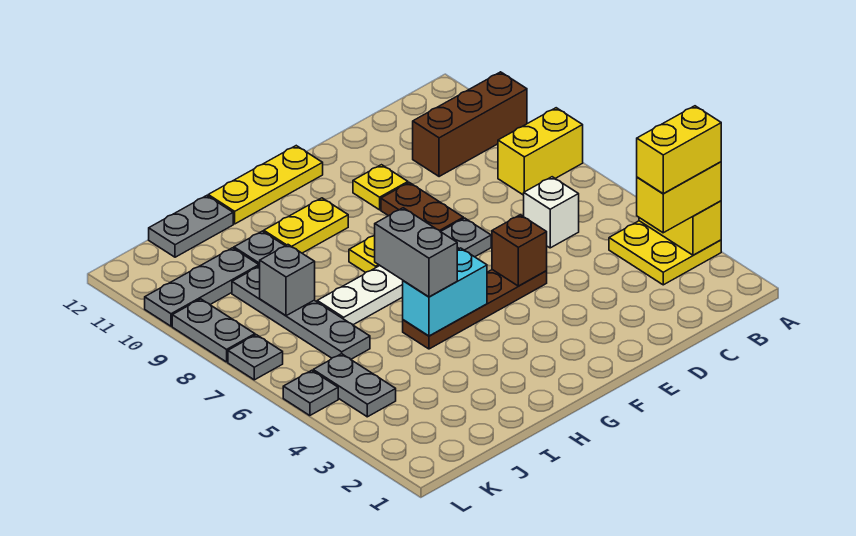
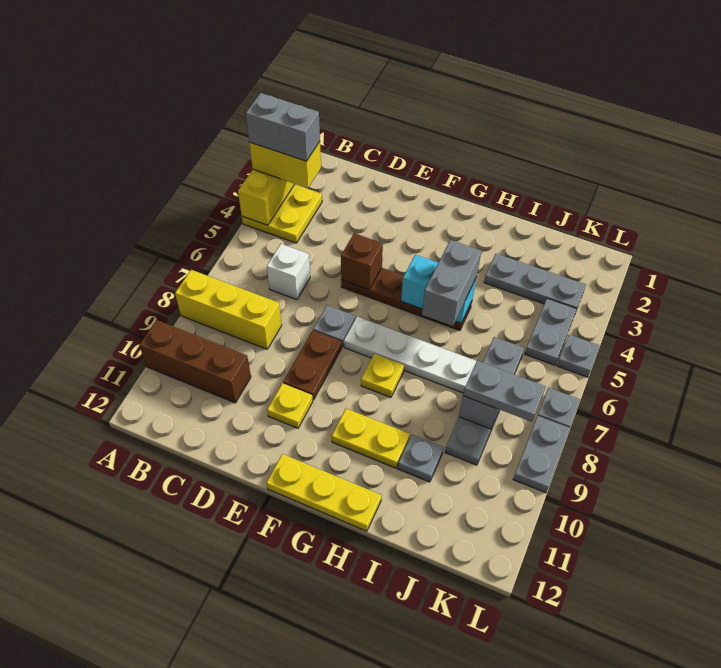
yellow brick A3:B3 level 4 -> grey brick A3:B3 level 4
yellow brick A8:B8 level 1 -> yellow brick A8:C8 level 1
grey plate I12:J12 level 1 -> grey plate J8:K8 level 3
grey plate J10:L10 level 1 -> grey plate I3:K3 level 1

